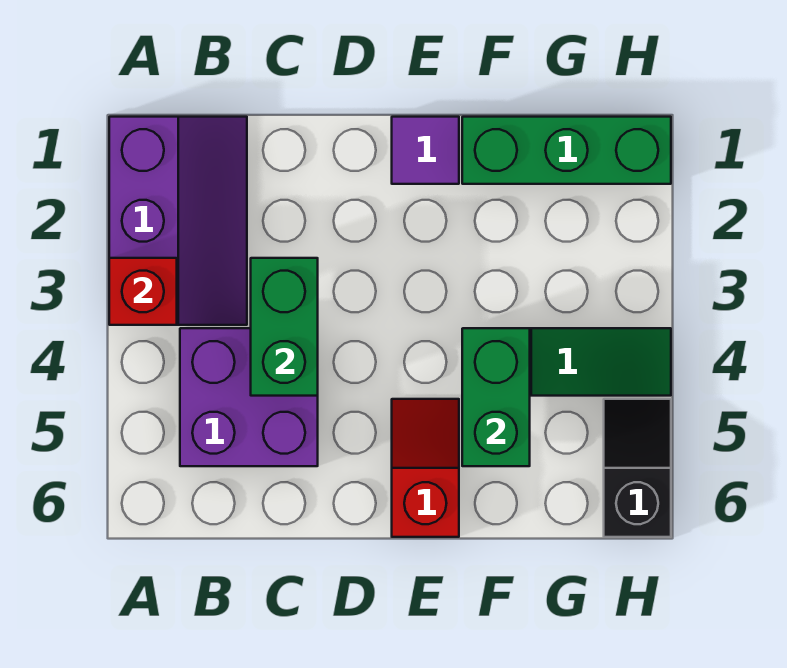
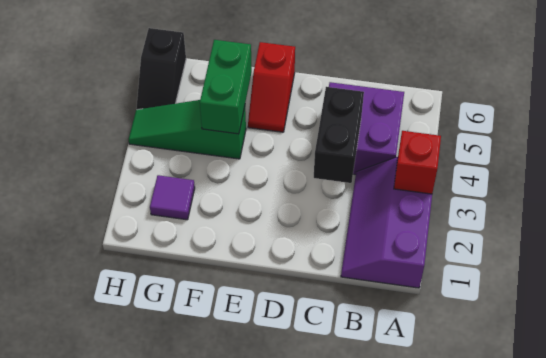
green brick C3:C4 level 2 -> black brick C3:C4 level 2
purple tile E1 level 1 -> purple tile G2 level 1
green brick F1:H1 level 1 -> none

